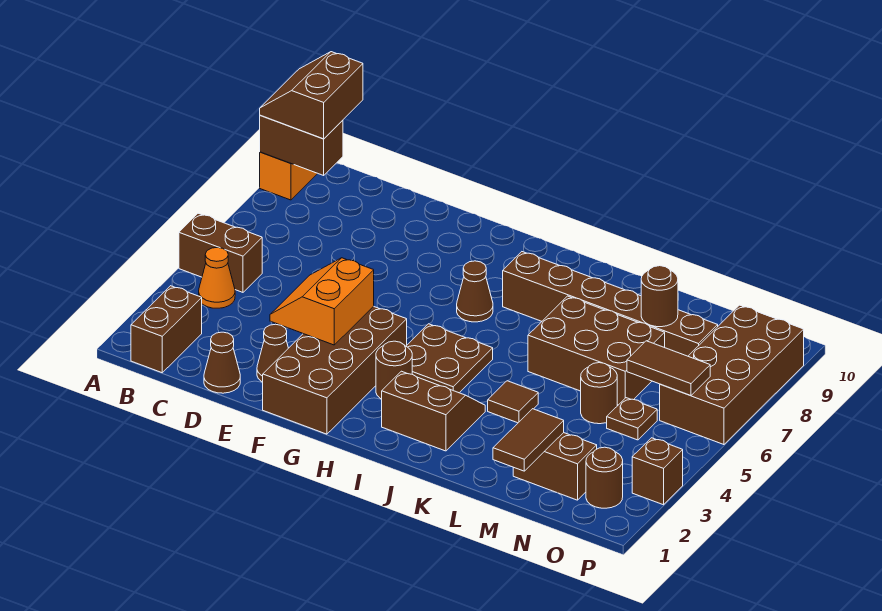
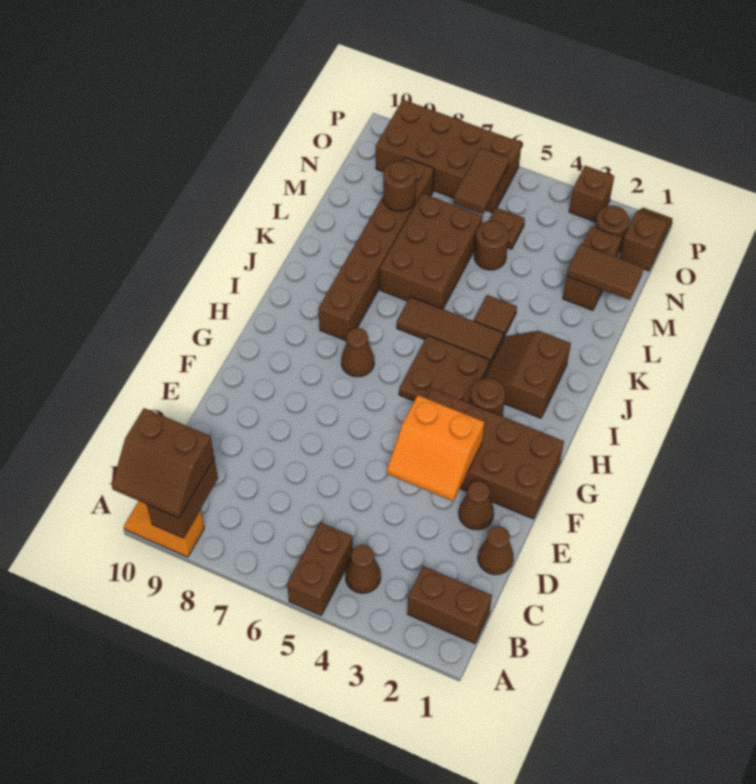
orange cone B4 level 1 -> brown cone B4 level 1
none -> brown tile J4:J6 level 1
none -> brown slope O1:P1 level 1 top O

